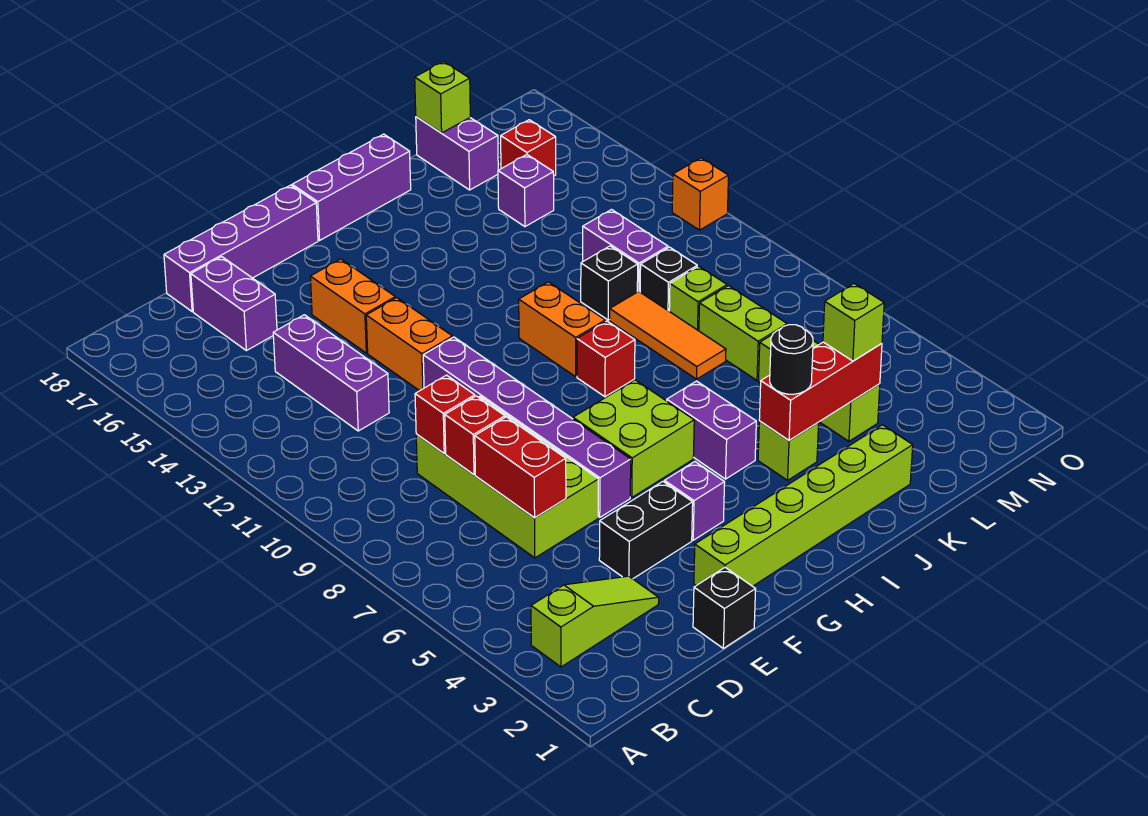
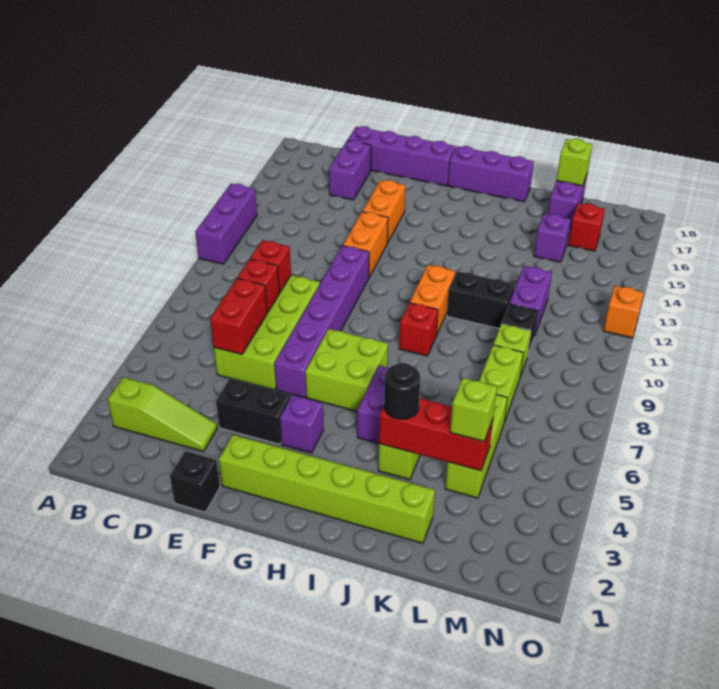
purple brick D12:D14 level 1 -> purple brick A11:A13 level 1
orange tile K8:K10 level 1 -> none
black brick K11 level 1 -> black brick J11:K11 level 1

